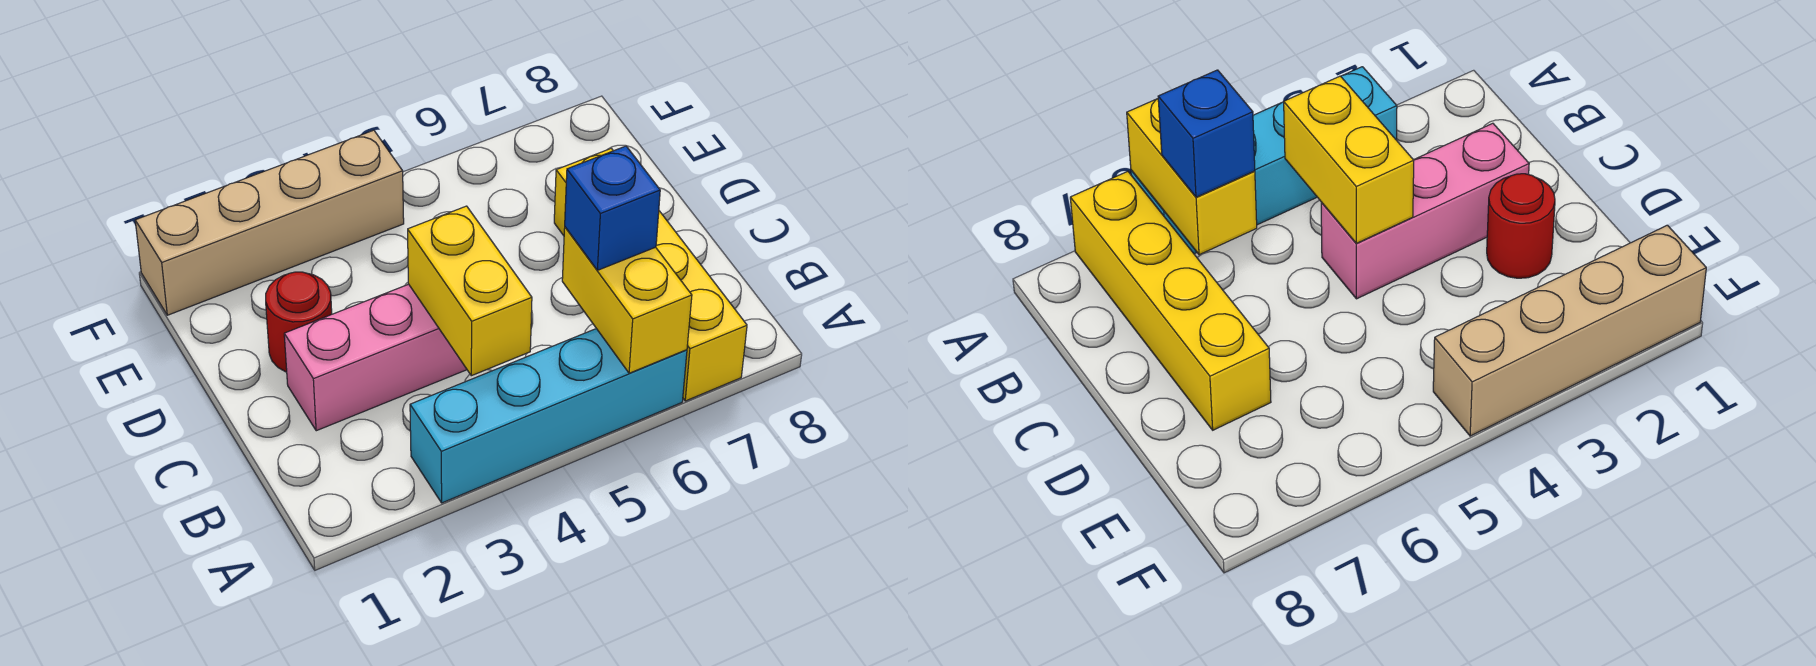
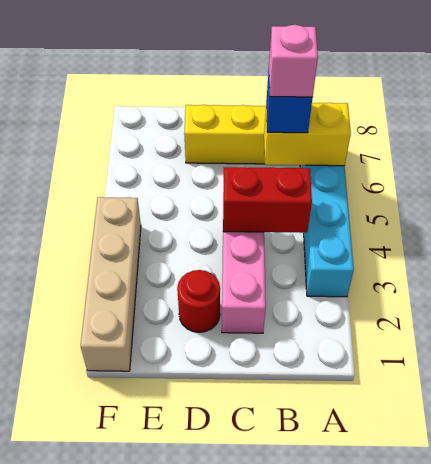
yellow brick B4:C4 level 2 -> red brick B4:C4 level 2
none -> pink brick B6 level 4

